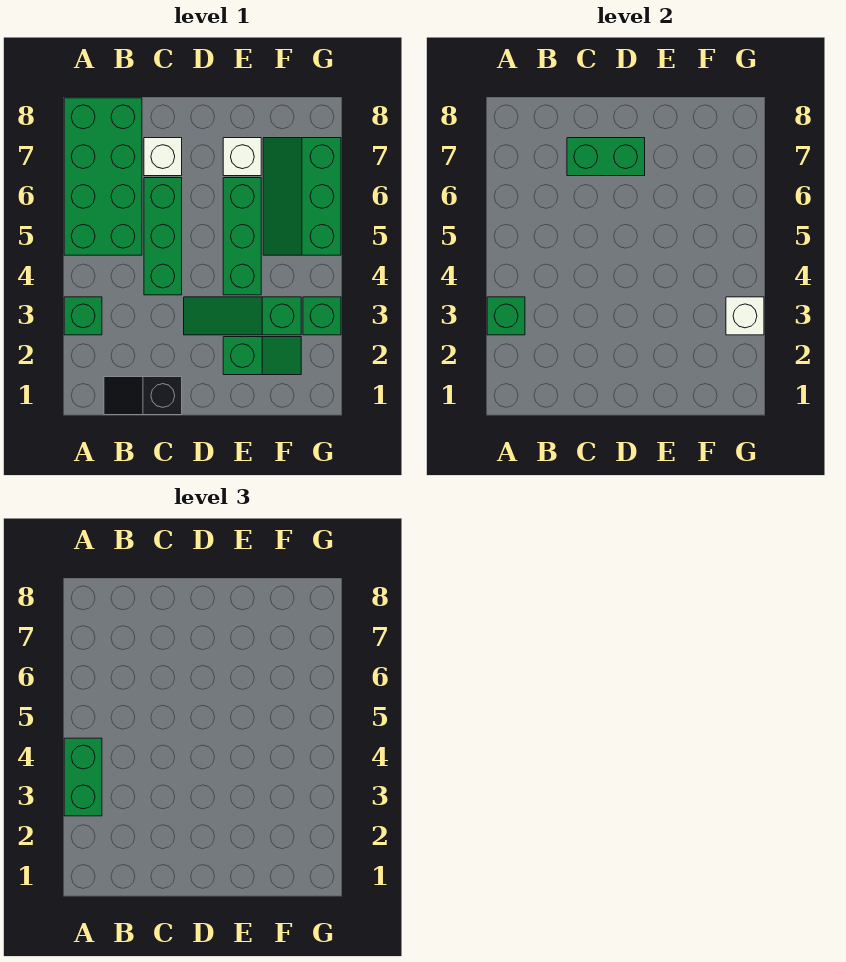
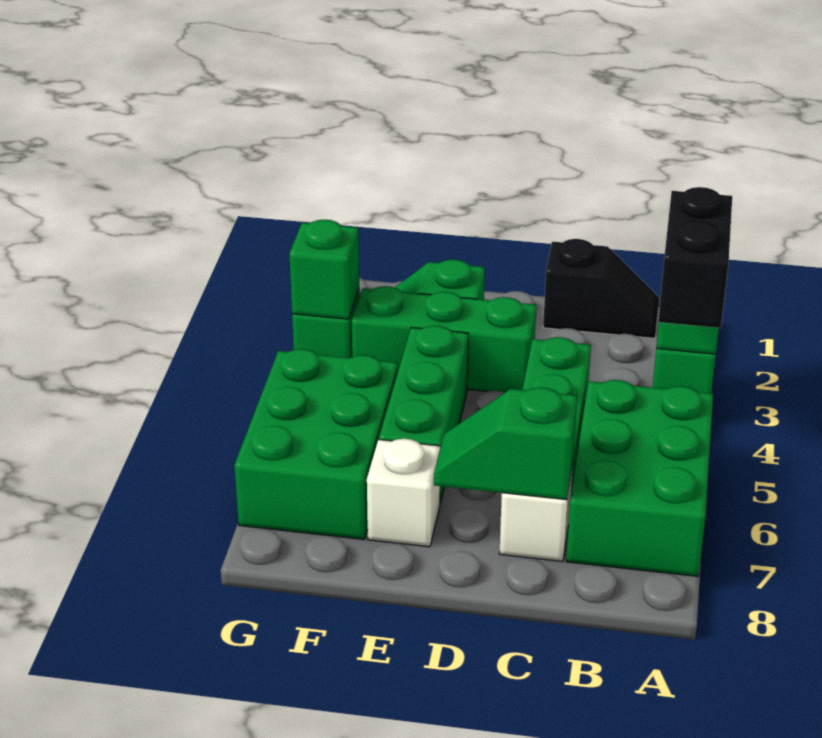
green brick A3:A4 level 3 -> black brick A3:A4 level 3
green brick A5:B8 level 1 -> green brick A5:B7 level 1
green brick C7:D7 level 2 -> green slope C7:D7 level 2 top C
green slope D3:F3 level 1 top F -> green brick D3:F3 level 1
green slope F5:G7 level 1 top G -> green brick F5:G7 level 1
white brick G3 level 2 -> green brick G3 level 2

